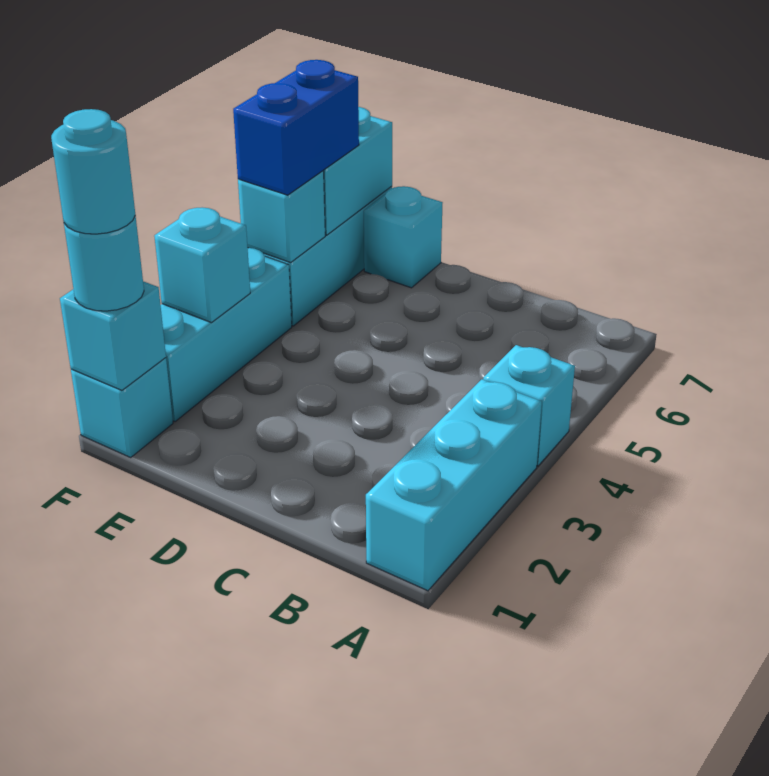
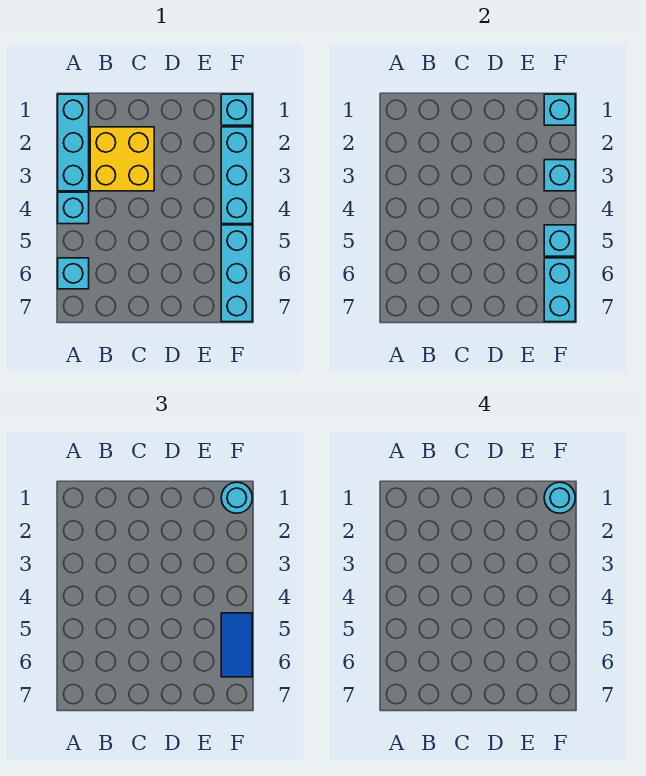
none -> yellow brick B2:C3 level 1
cyan brick E7 level 1 -> cyan brick A6 level 1
blue brick F5:F6 level 3 -> blue tile F5:F6 level 3

